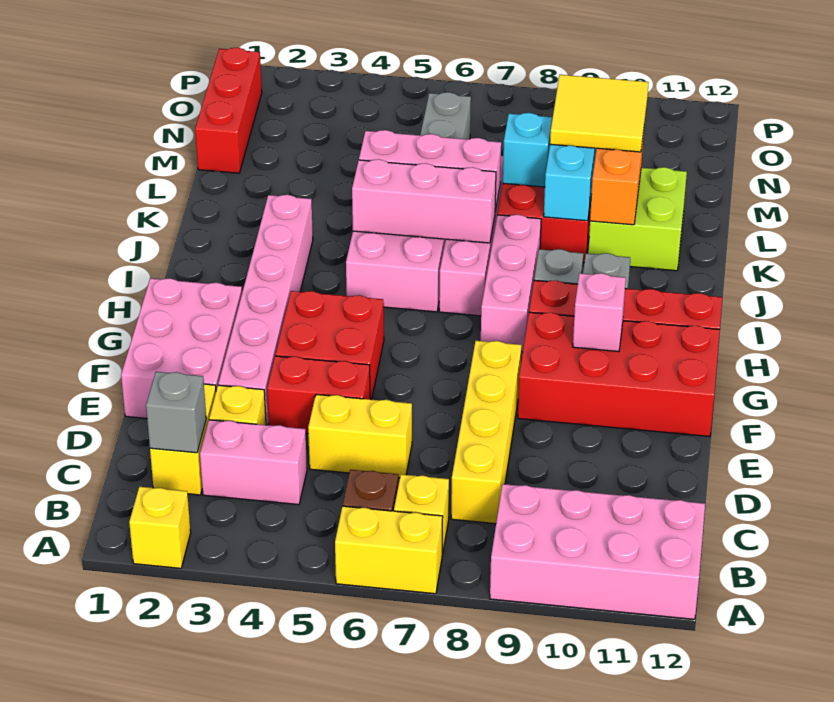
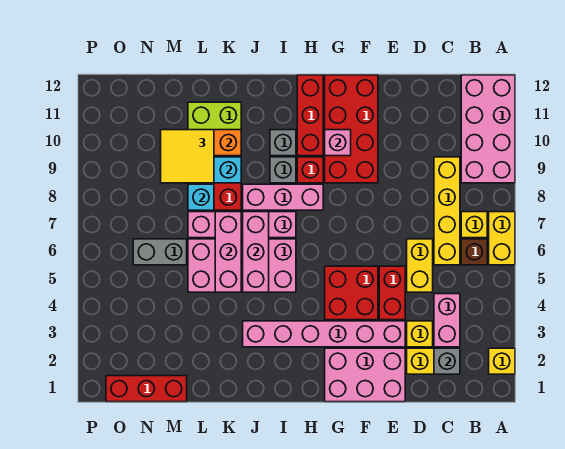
yellow brick C8:F8 level 1 -> yellow brick C6:C9 level 1

